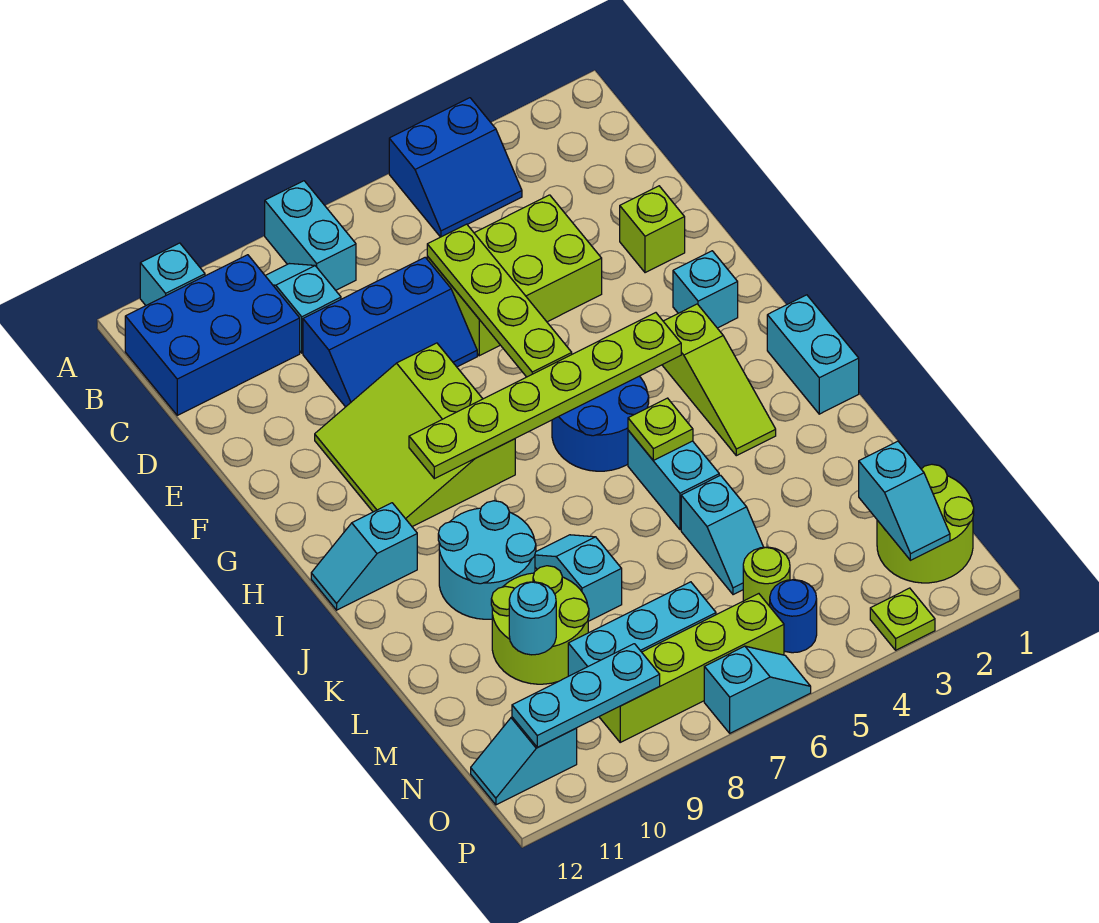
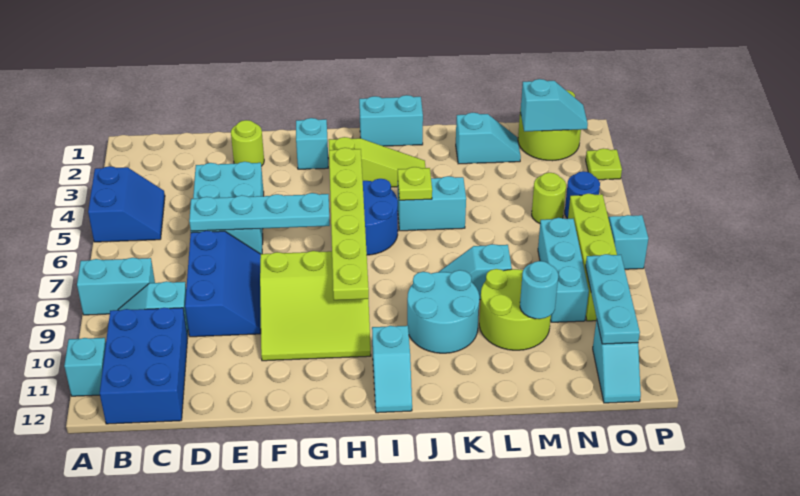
lime brick D4:E6 level 1 -> cyan brick D4:E6 level 1
lime plate D6:G6 level 2 -> cyan plate D6:G6 level 2
lime brick E2 level 1 -> lime round brick E2 level 1
cyan slope L5:M5 level 1 top L -> cyan slope L2:M2 level 1 top L

